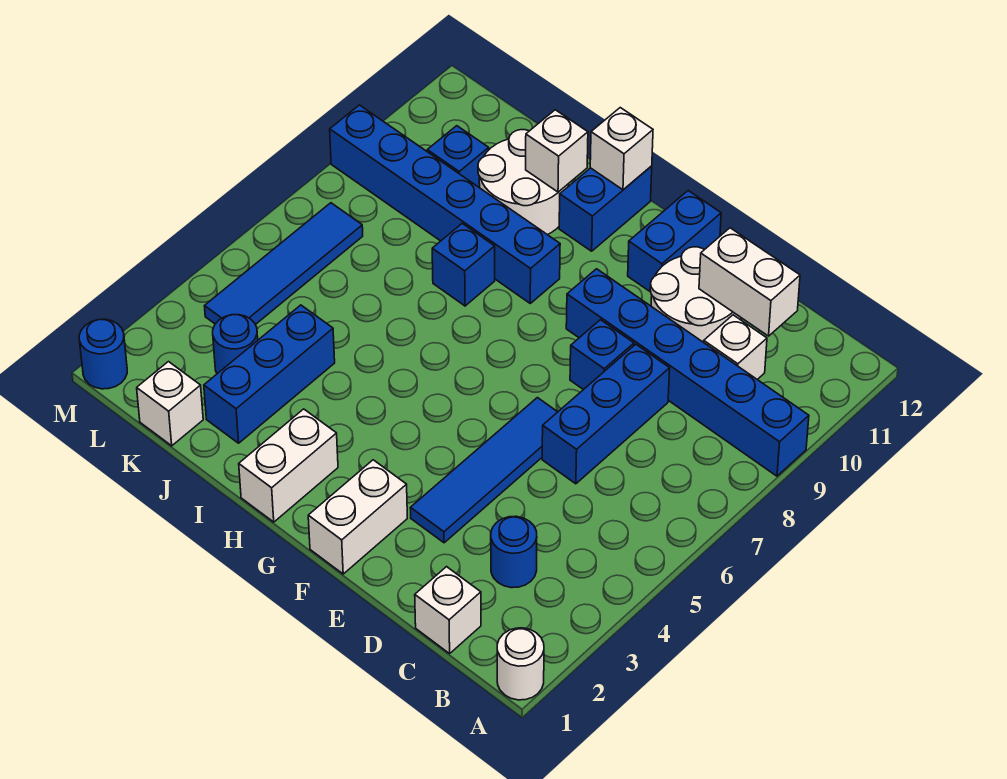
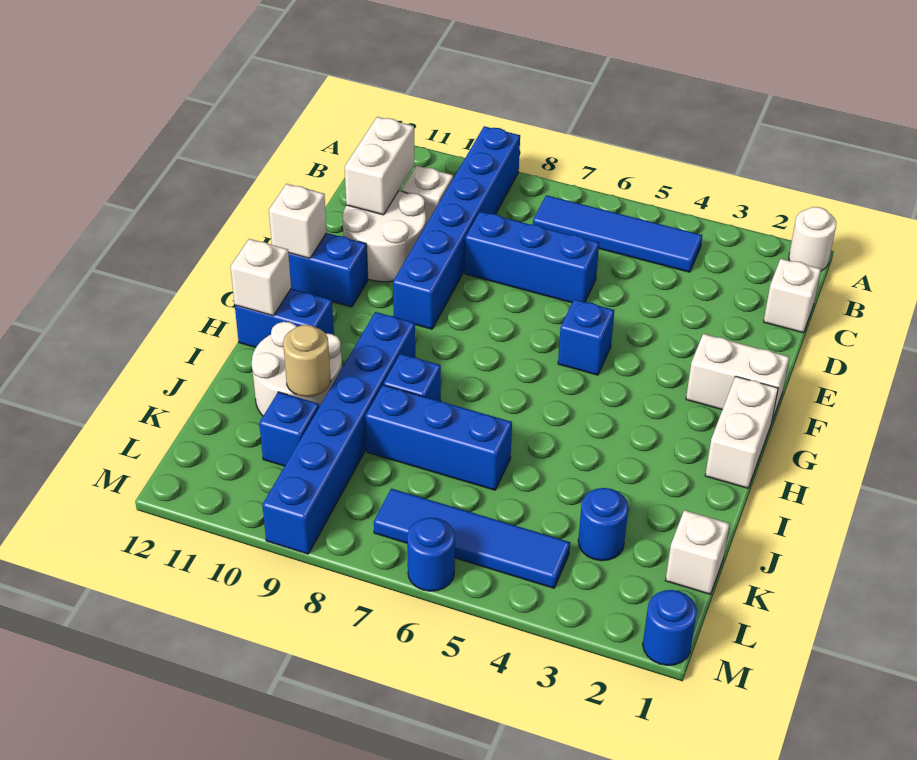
blue round brick C3 level 1 -> blue round brick M6 level 1
blue tile E3:E6 level 1 -> blue tile B4:B7 level 1
blue brick E8 level 1 -> blue brick F5 level 1
white brick H1:H2 level 1 -> white brick G1:H1 level 1
white brick I11 level 2 -> white brick F12 level 2
blue brick J2:J4 level 1 -> blue brick J6:J8 level 1
none -> tan round brick J10 level 2

